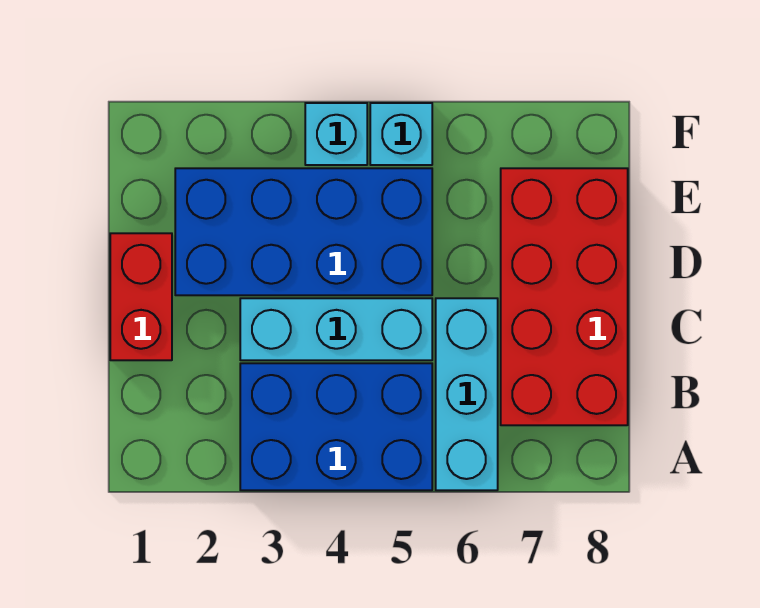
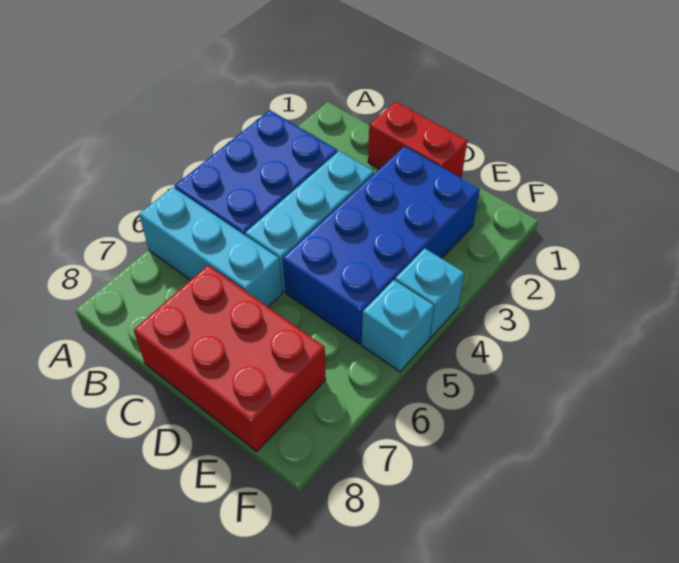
red brick B7:E8 level 1 -> red brick C7:E8 level 1

